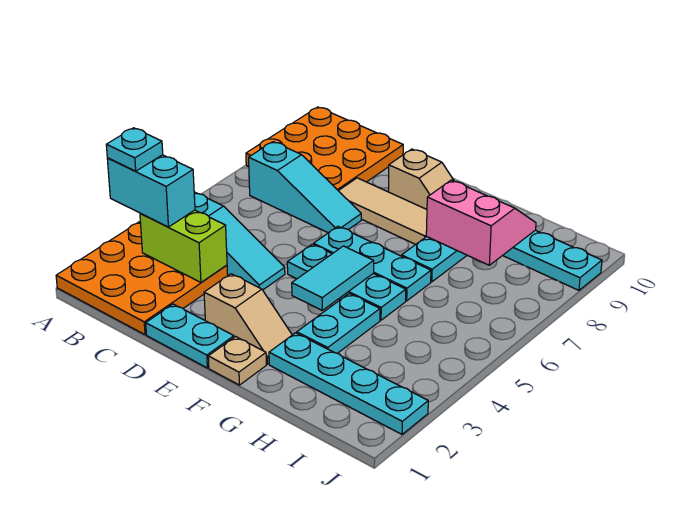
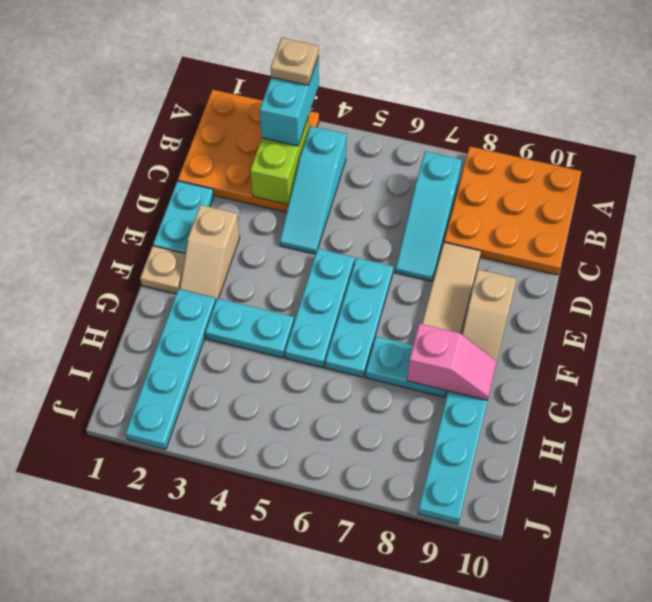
cyan plate A3 level 4 -> tan plate A3 level 4
cyan tile F4:F5 level 2 -> none
pink slope G8:H9 level 2 top 8 -> pink slope G8:G9 level 2 top 8

